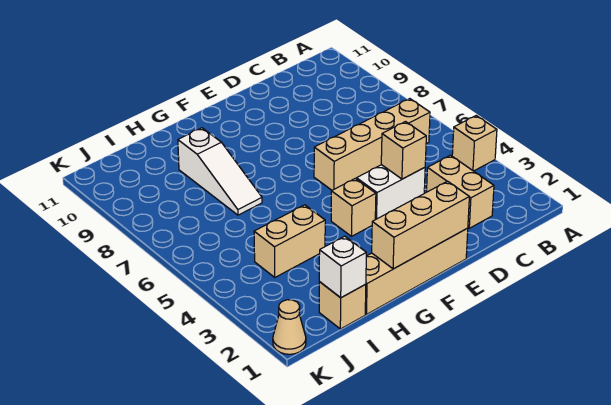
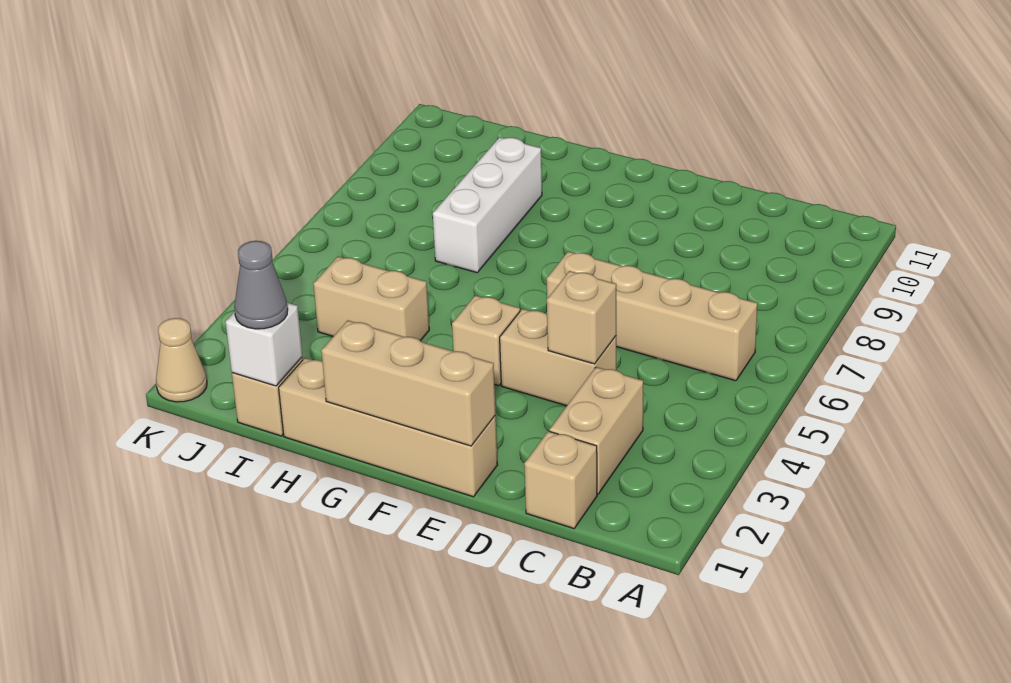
tan brick A4 level 1 -> tan brick C1 level 1
white brick D4:E4 level 1 -> tan brick D4:E4 level 1
white slope H7:H9 level 1 top 9 -> white brick H7:H9 level 1
none -> grey cone I1 level 3

